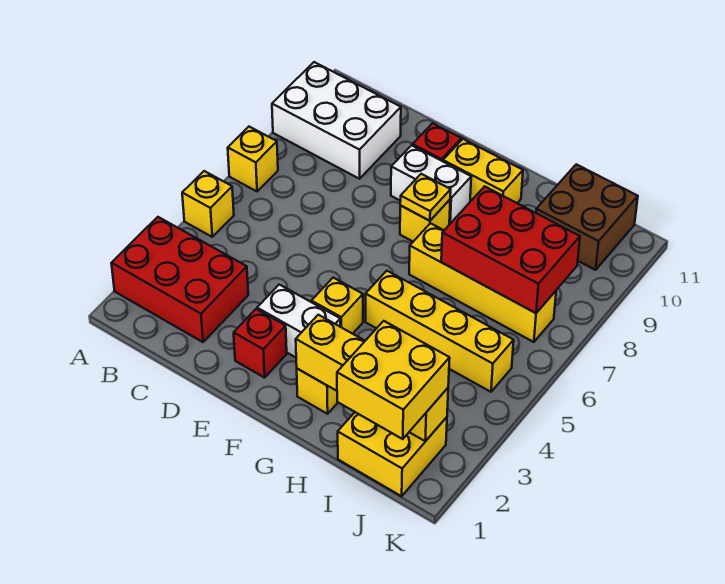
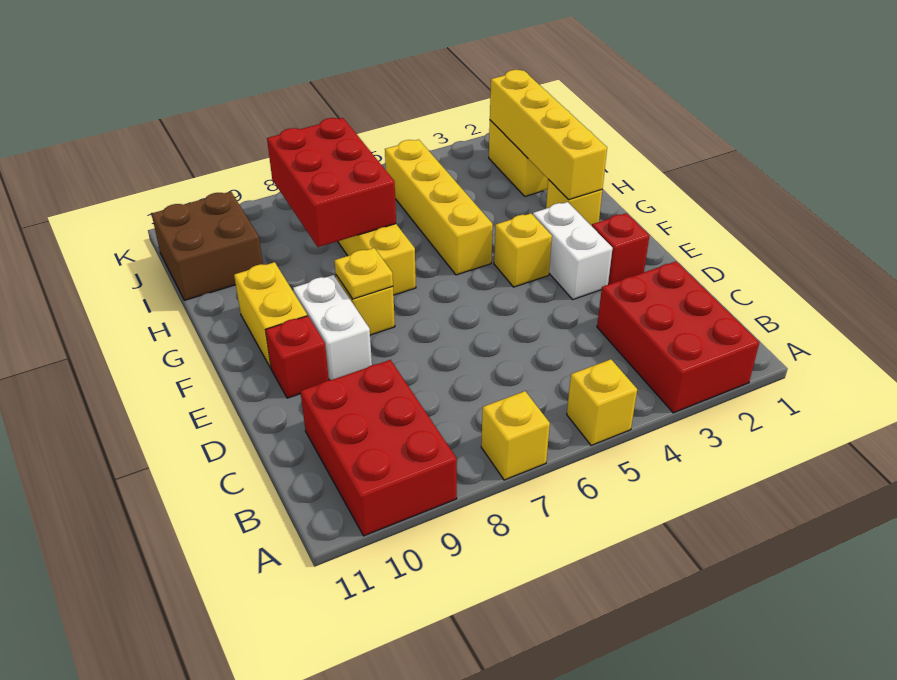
white brick A9:C10 level 1 -> red brick A9:C10 level 1
yellow brick I1:J2 level 3 -> none

